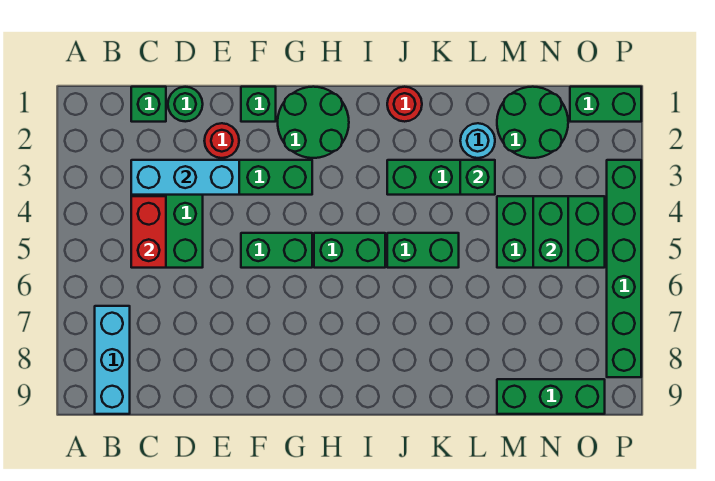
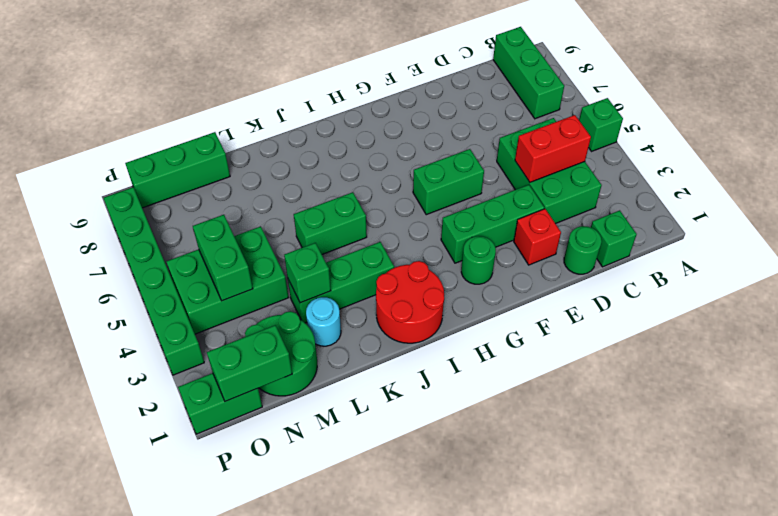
cyan brick B7:B9 level 1 -> green brick B7:B9 level 1
cyan brick C3:E3 level 2 -> none
red brick C4:C5 level 2 -> red brick C4:D4 level 2
red round brick E2 level 1 -> red brick E2 level 1
green brick F1 level 1 -> green brick A5 level 1
green round brick G1:H2 level 1 -> green round brick G2 level 1
green brick H5:I5 level 1 -> green brick N1:O1 level 2
red round brick J1 level 1 -> red round brick I1:J2 level 1

